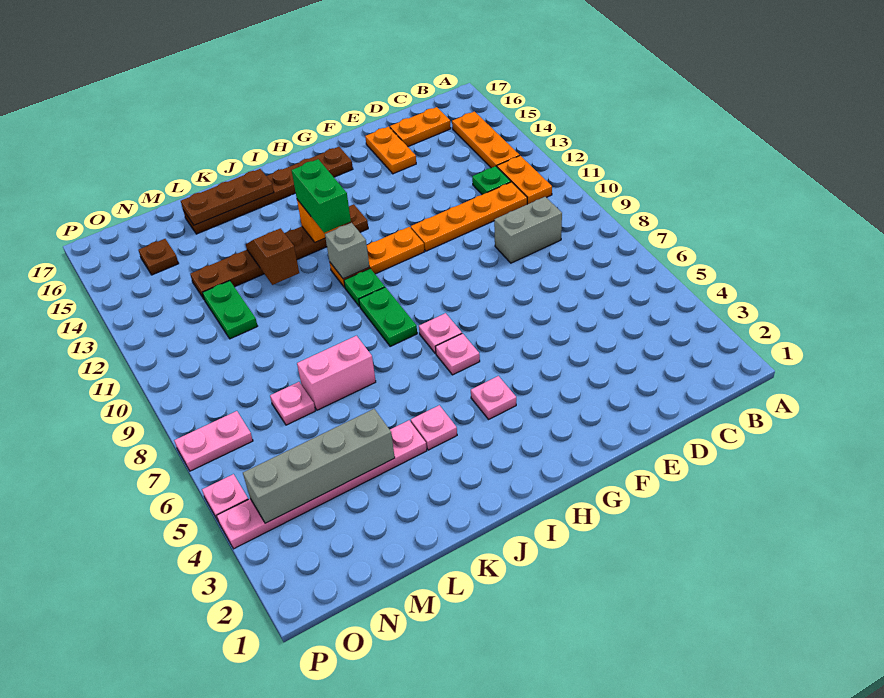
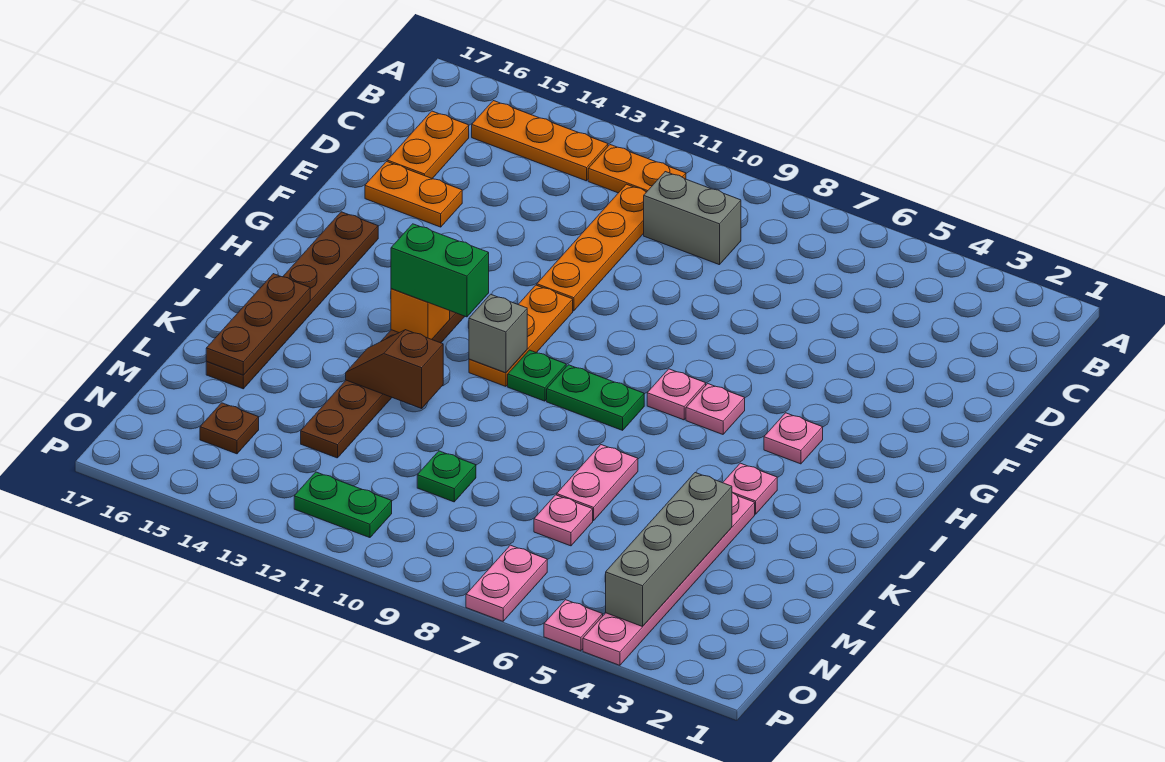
grey brick C9:D9 level 1 -> grey brick C9:C10 level 1
green plate C12 level 1 -> green plate M10 level 1
pink brick K7:L7 level 1 -> pink plate K7:L7 level 1
green plate M11:M12 level 1 -> green plate O11:O12 level 1

